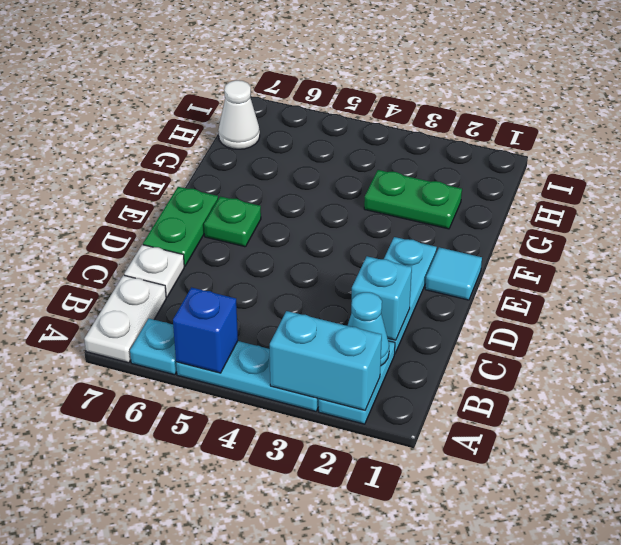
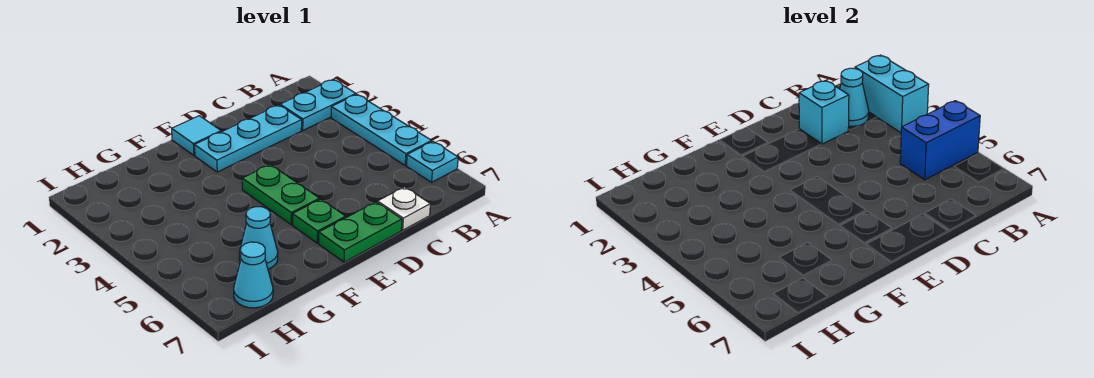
blue brick A5 level 2 -> blue brick A5:B5 level 2
white plate A7:B7 level 1 -> none
green plate G2:G3 level 1 -> green plate E4:E5 level 1
none -> cyan cone G6 level 1
white cone H7 level 1 -> cyan cone H7 level 1

